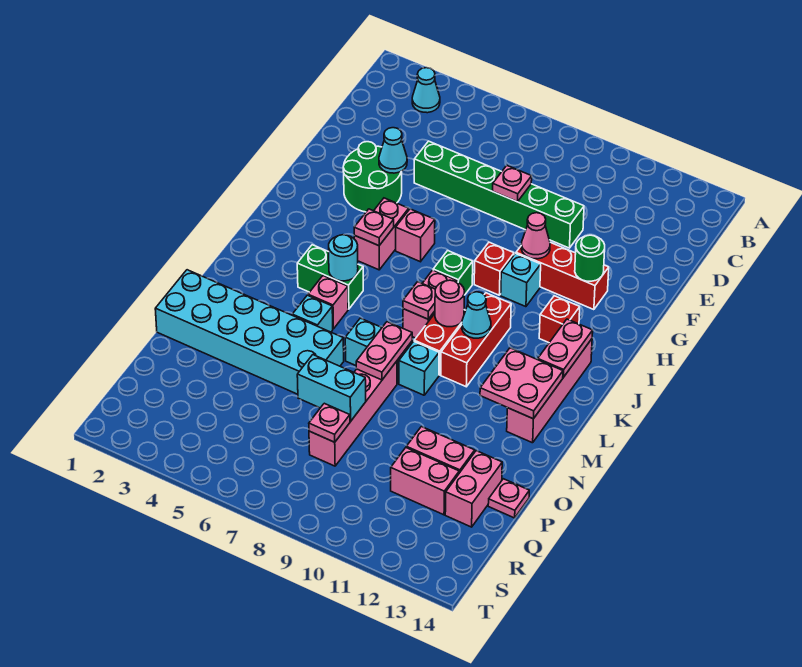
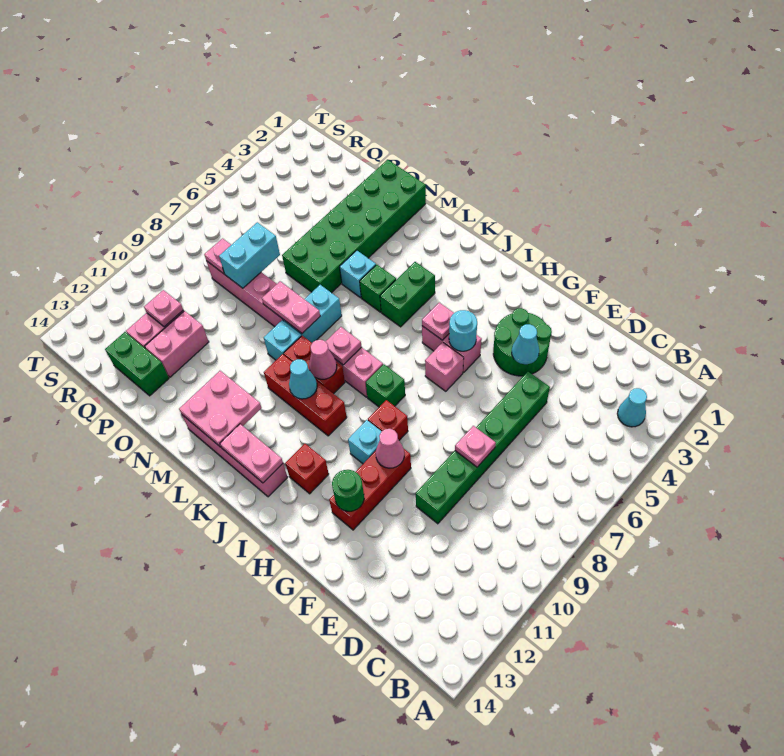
cyan round brick K5 level 2 -> cyan round brick H5 level 2
pink round brick K9 level 2 -> pink cone K9 level 2
pink brick L5 level 1 -> green brick L5 level 1
cyan brick N1:O6 level 1 -> green brick N1:O6 level 1
pink brick P13:Q13 level 1 -> green brick P13:Q13 level 1
pink plate P14 level 1 -> pink plate Q11 level 2

